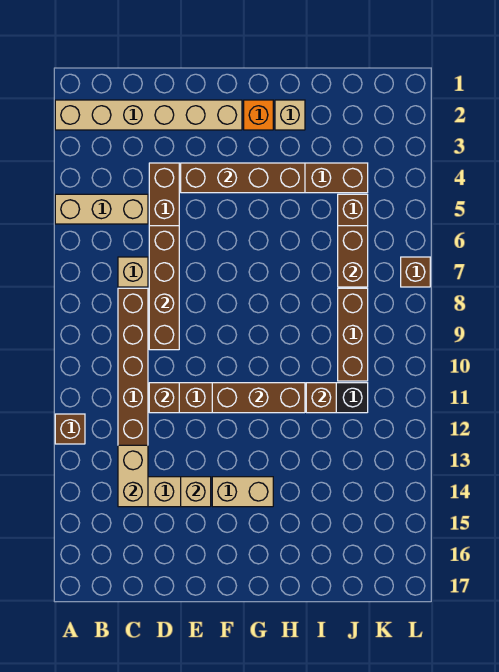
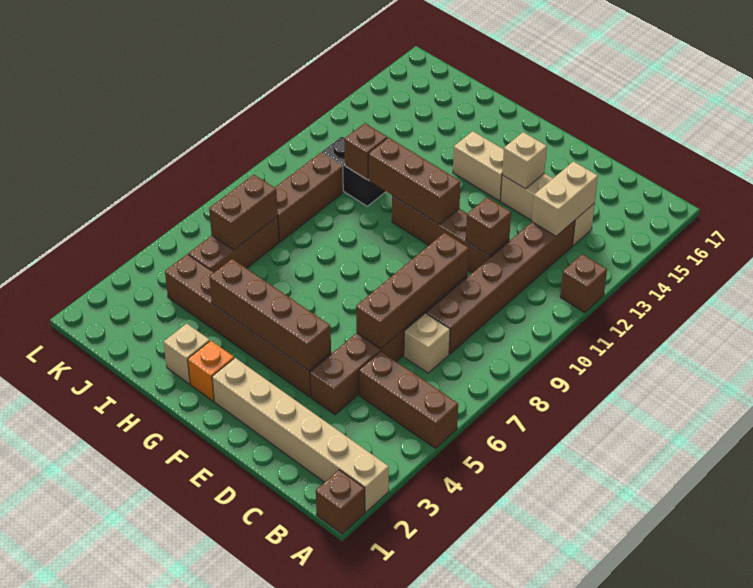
tan brick A5:C5 level 1 -> brown brick A5:C5 level 1
brown brick L7 level 1 -> brown brick A1 level 1

